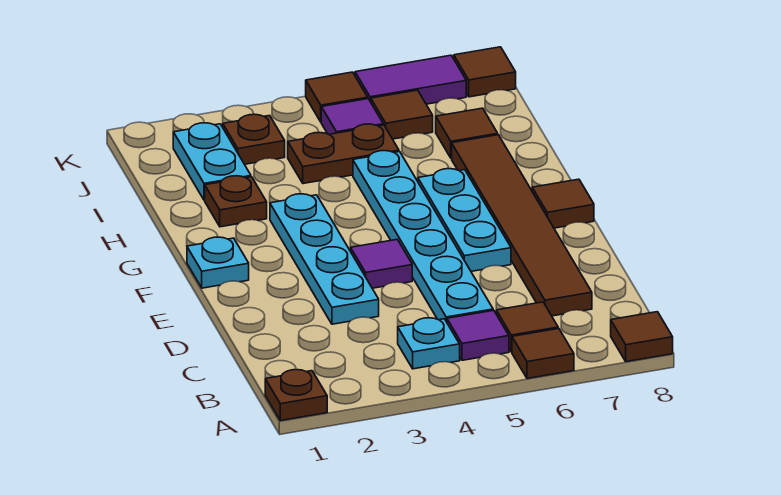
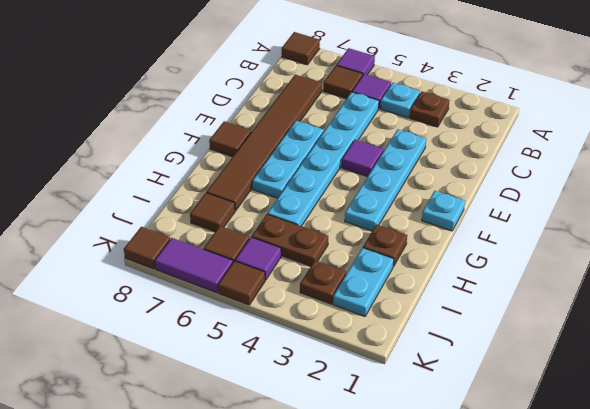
brown plate A1 level 1 -> brown plate B3 level 1
brown tile A6 level 1 -> purple tile A6 level 1

